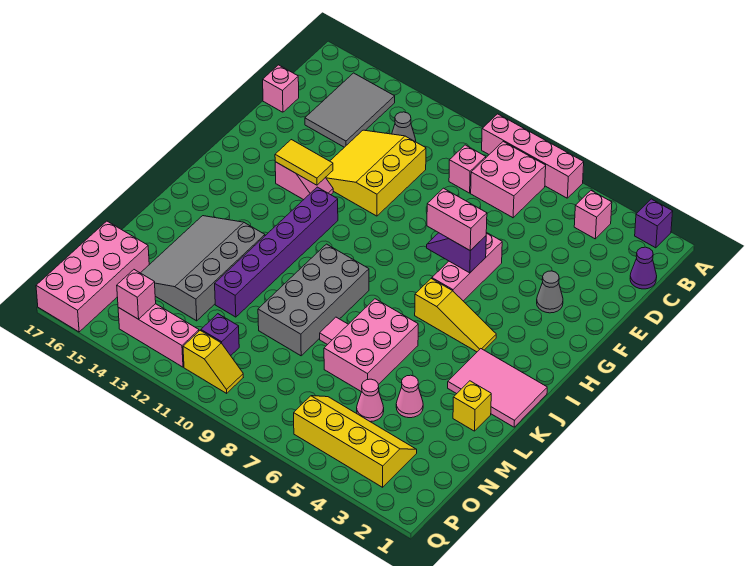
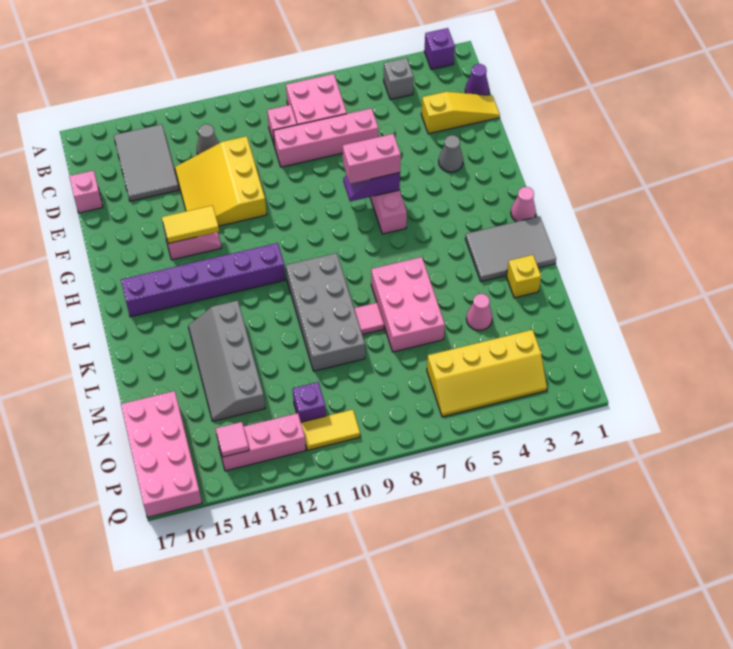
pink brick A6:A9 level 1 -> pink brick D6:D9 level 1
pink brick B4 level 1 -> grey brick B4 level 1
purple brick H12:M12 level 1 -> purple brick I11:I16 level 1
yellow slope I4:I6 level 1 top 6 -> yellow slope D1:D3 level 1 top 3
pink tile J1:K3 level 1 -> grey tile J1:K3 level 1
grey slope K13:N15 level 1 top 13 -> grey slope K13:N14 level 1 top 13
pink cone N5 level 1 -> pink cone I1 level 1
yellow slope O3:P6 level 1 top P -> yellow slope O3:P6 level 1 top O
yellow slope P10:P11 level 1 top 11 -> yellow tile P10:P11 level 1
pink brick P14 level 2 -> pink tile P14 level 2

